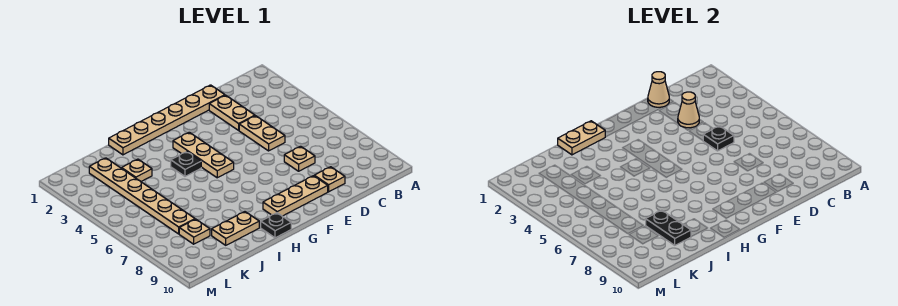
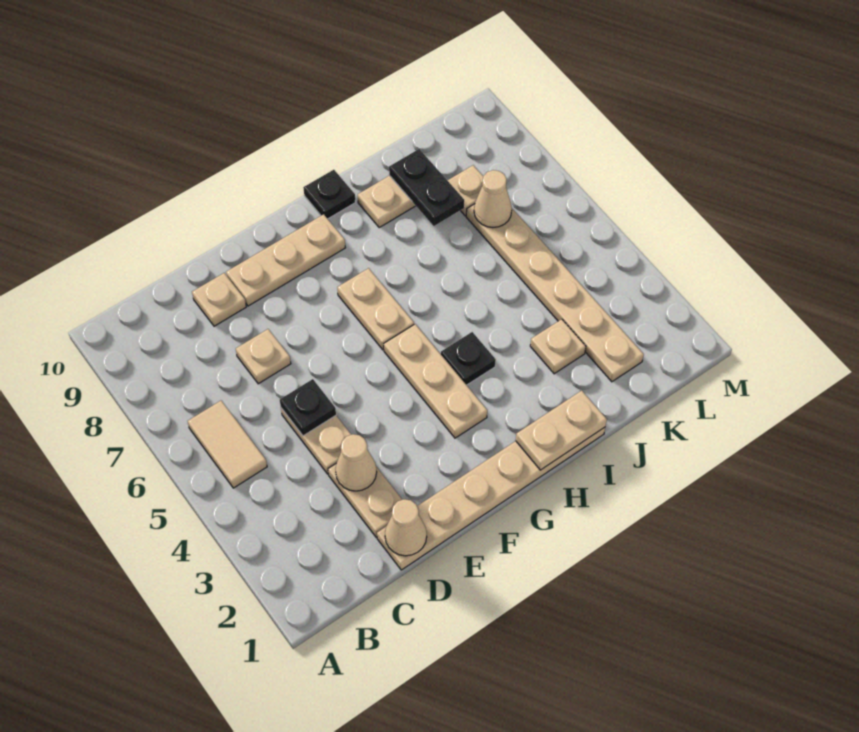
none -> tan tile B5:B6 level 1
none -> tan plate G6:G7 level 1
none -> tan cone K7 level 2

